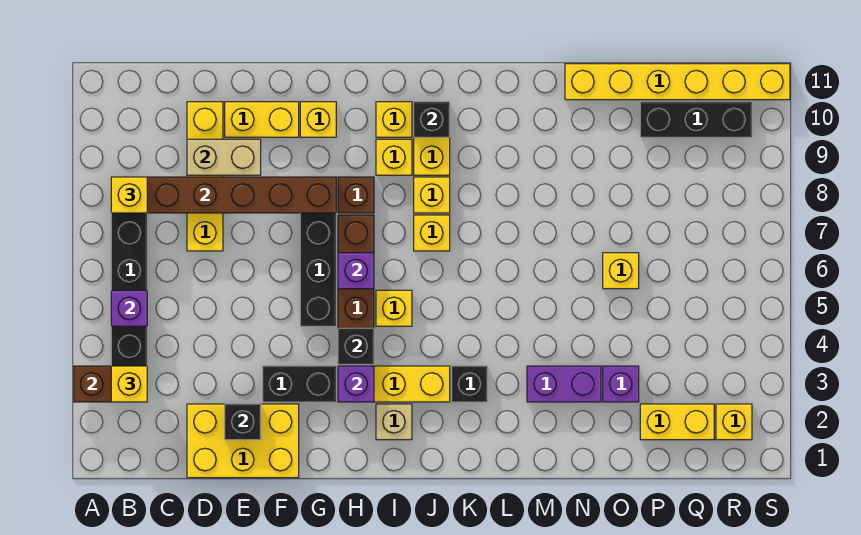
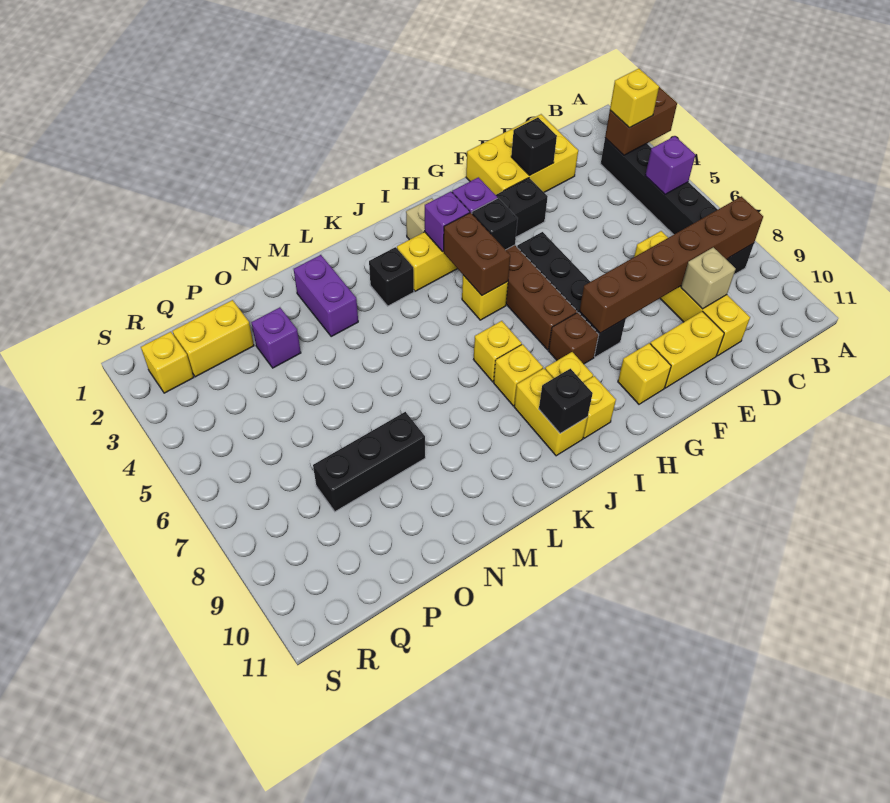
yellow brick B8 level 3 -> none
tan brick D9:E9 level 2 -> tan brick D9 level 2
purple brick H6 level 2 -> purple brick I3 level 2
none -> brown brick I4:I5 level 2
purple brick M3:N3 level 1 -> purple brick M2:M3 level 1
yellow brick N11:S11 level 1 -> none
yellow brick O6 level 1 -> none
black brick P10:R10 level 1 -> black brick N8:P8 level 1

